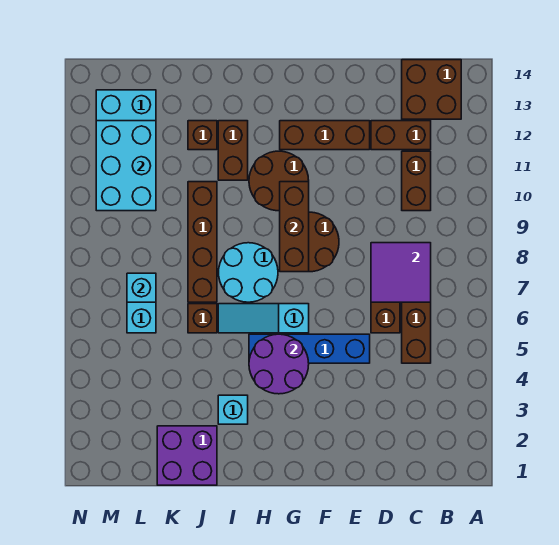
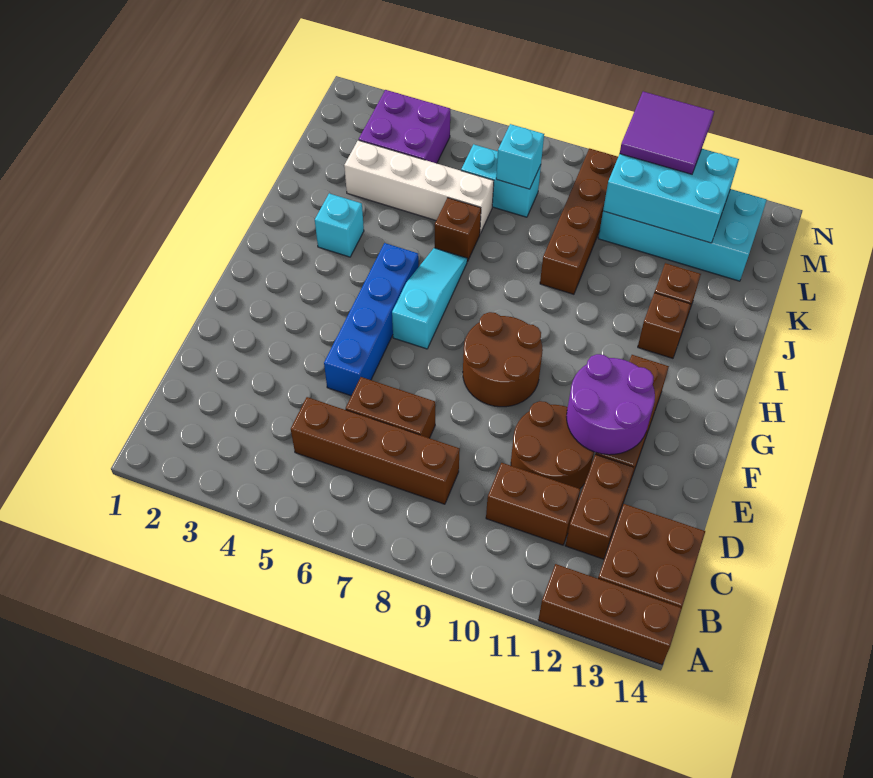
purple tile C7:D8 level 2 -> purple tile M10:N11 level 3
purple round brick G4:H5 level 2 -> purple round brick E11:F12 level 2
brown brick G8:G10 level 2 -> brown brick A12:A14 level 1
brown round brick G10:H11 level 1 -> brown round brick D10:E11 level 1
cyan round brick H7:I8 level 1 -> none
brown brick I11:I12 level 1 -> brown brick I12 level 1
purple brick J1:K2 level 1 -> purple brick L3:M4 level 1
brown brick J7:J10 level 1 -> brown brick J9:M9 level 1
none -> white brick K3:K6 level 1

